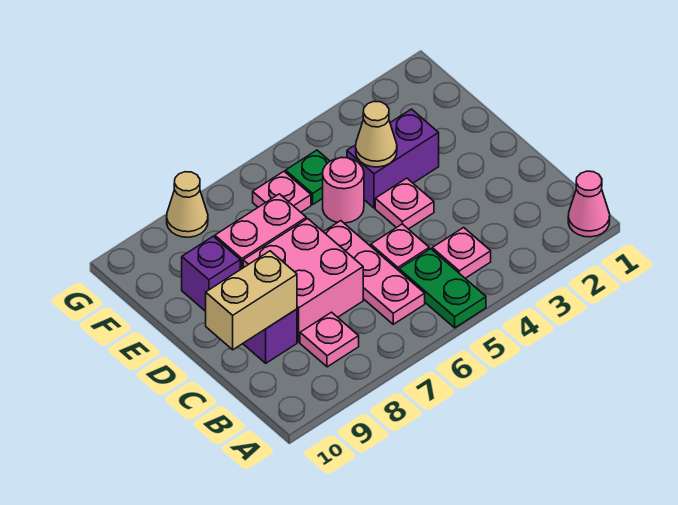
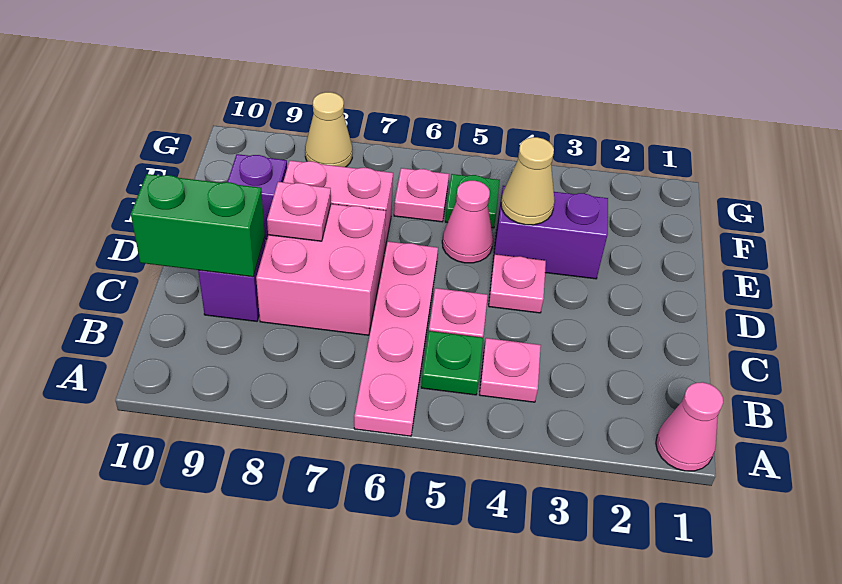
green plate A5:B5 level 1 -> green plate B5 level 1
pink plate B6:D6 level 1 -> pink plate A6:D6 level 1
pink plate B8 level 1 -> pink plate D8 level 2
tan brick C9:C10 level 2 -> green brick C9:C10 level 2
pink round brick E5 level 1 -> pink cone E5 level 1

